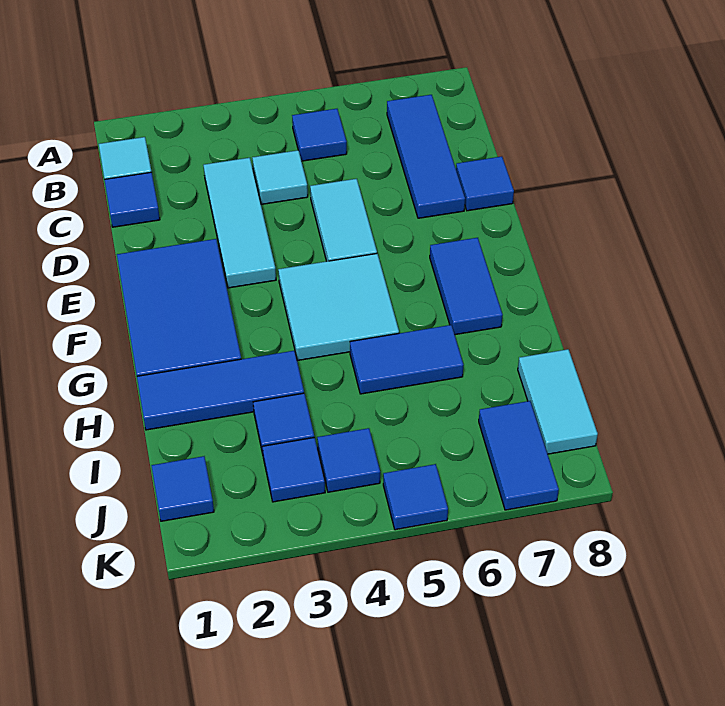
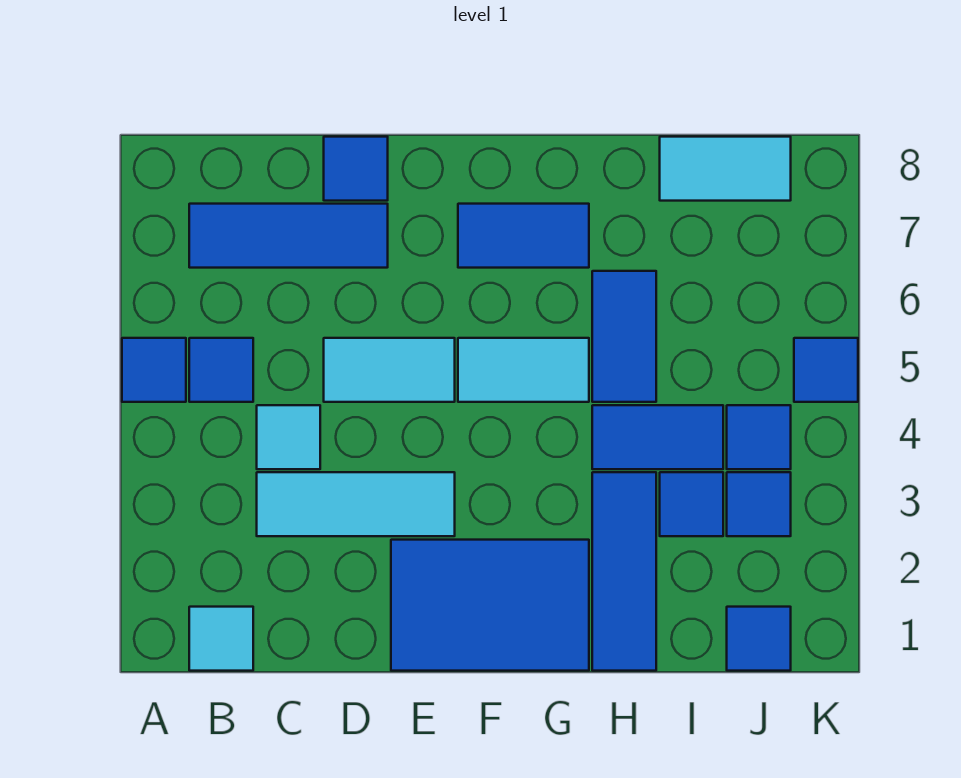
blue tile C1 level 1 -> blue tile A5 level 1
cyan tile F4:G5 level 1 -> cyan tile F5:G5 level 1
blue tile J7:K7 level 1 -> blue tile H4:I4 level 1

